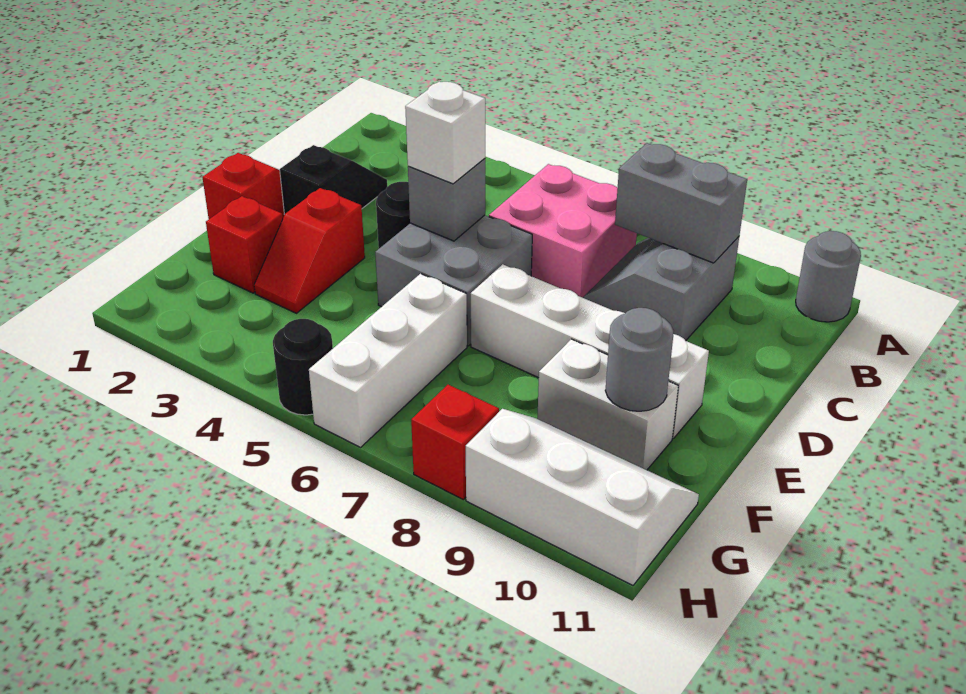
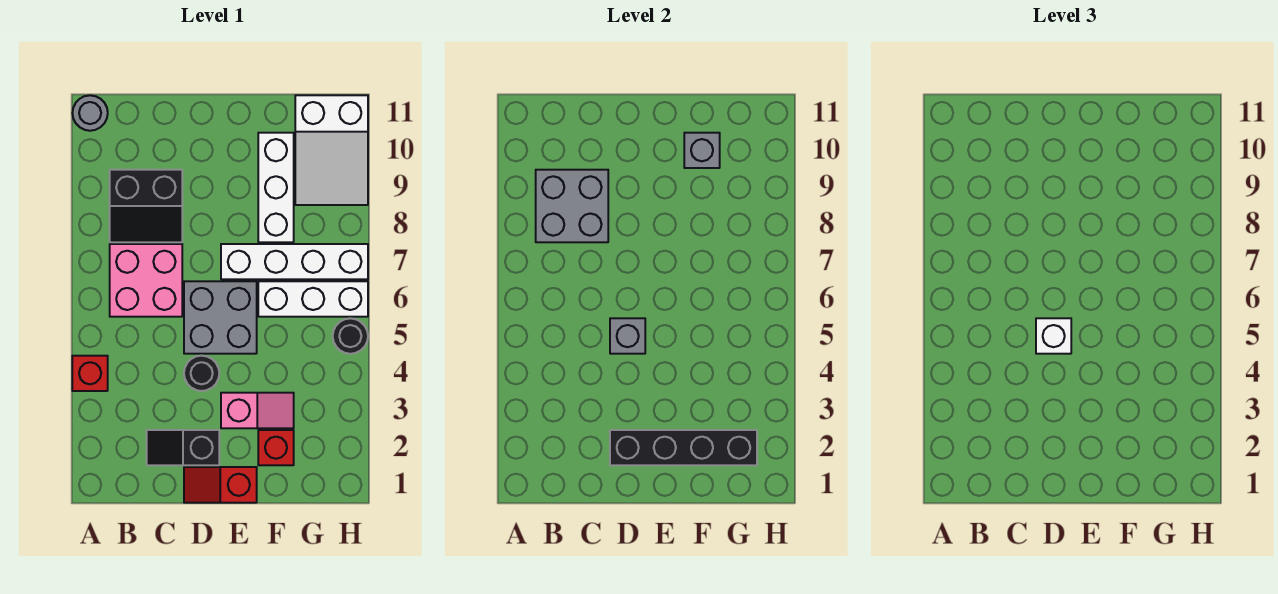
grey slope B8:C9 level 1 top 9 -> black slope B8:C9 level 1 top 9
grey brick B8:B9 level 2 -> grey brick B8:C9 level 2
none -> black brick D2:G2 level 2
red slope E3:F3 level 1 top E -> pink slope E3:F3 level 1 top E
white brick E7:E10 level 1 -> white brick E7:H7 level 1
white brick F9:F10 level 1 -> white brick F8:F10 level 1
grey round brick F10 level 2 -> grey brick F10 level 2
white slope G9:H11 level 1 top H -> white slope G9:H11 level 1 top 11
red brick H8 level 1 -> red brick A4 level 1

